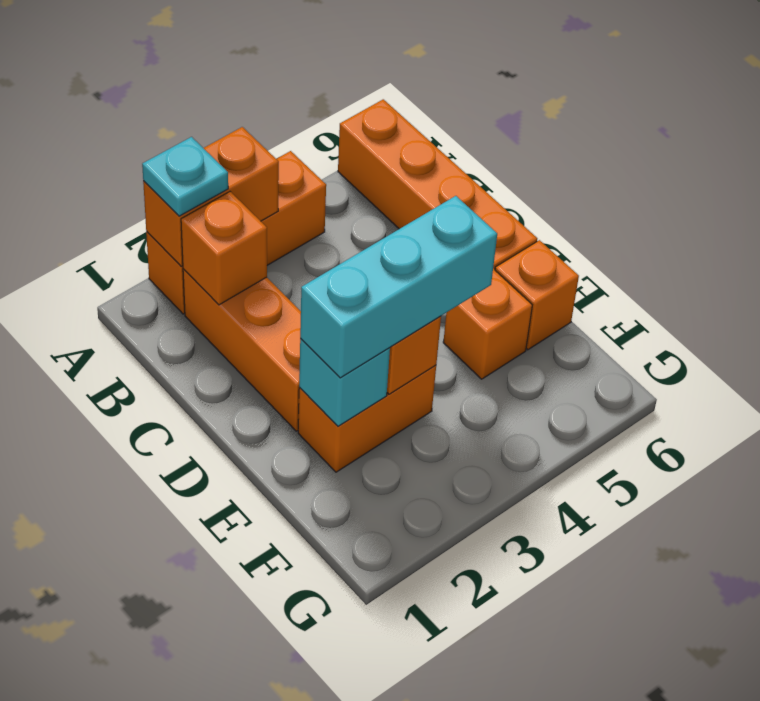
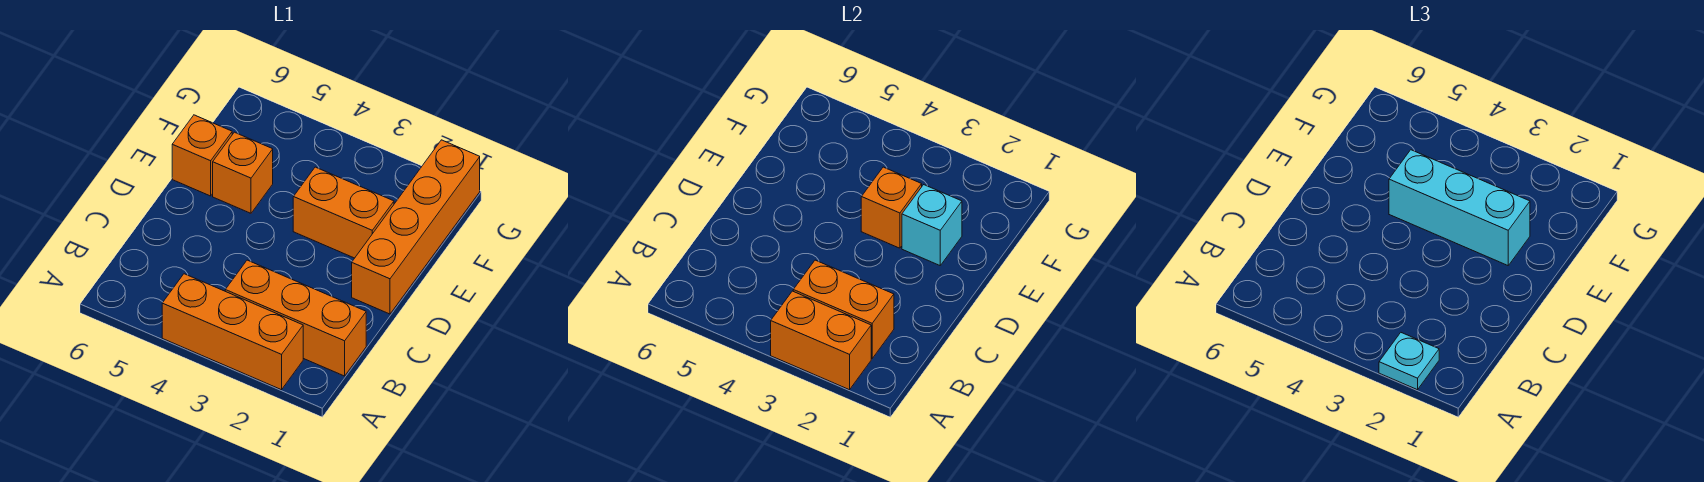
orange brick A6:D6 level 1 -> orange brick D1:G1 level 1
orange brick B2:D2 level 1 -> orange brick B1:B3 level 1
orange brick B2 level 2 -> orange brick B2:B3 level 2

